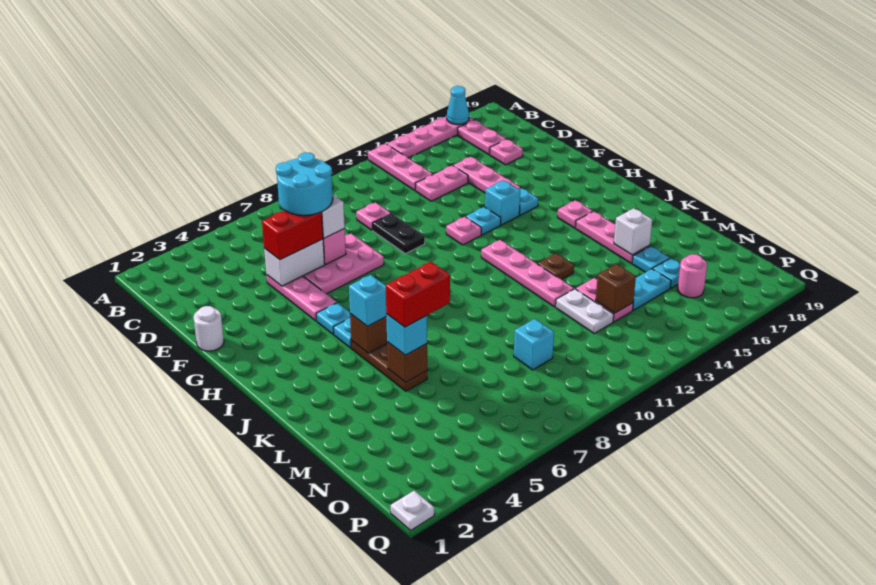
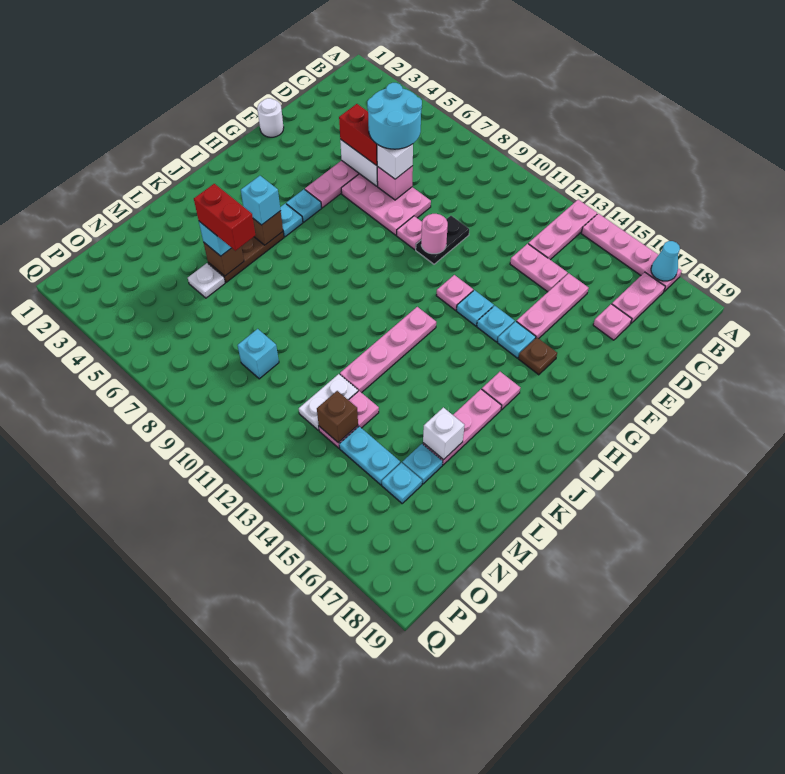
pink plate D10 level 1 -> pink plate F9 level 1
cyan brick G14 level 1 -> cyan plate G14 level 1
brown plate K13 level 1 -> brown plate G16 level 1
pink round brick O16 level 1 -> pink round brick F10 level 2
white plate Q1 level 1 -> white plate M5 level 1

